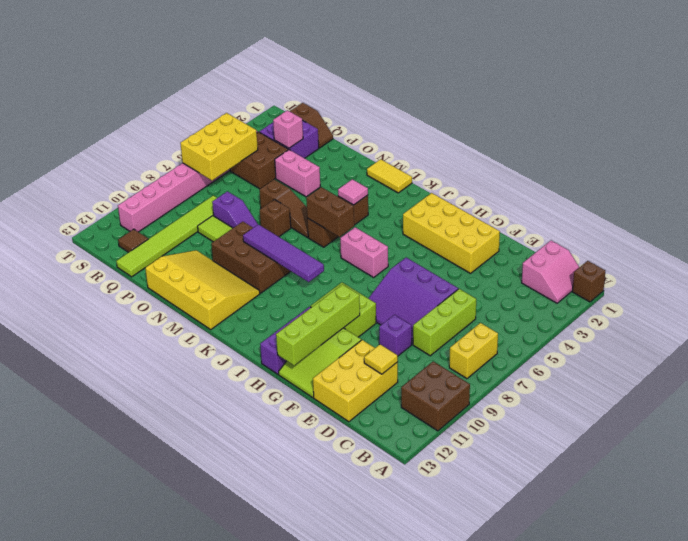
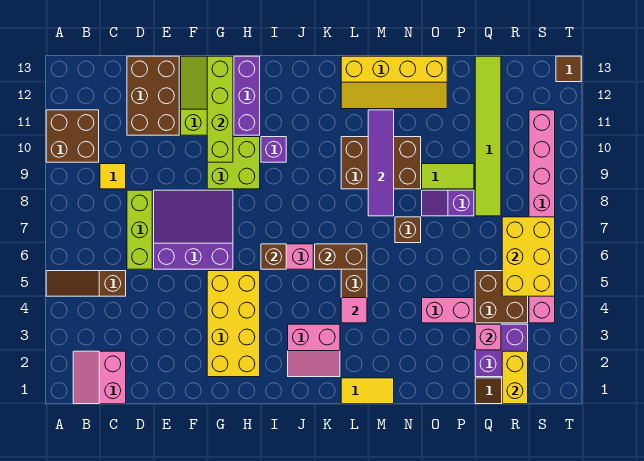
brown brick A1 level 1 -> brown brick I6 level 2
yellow brick B7:B8 level 1 -> yellow brick R1:R2 level 2
yellow brick D11:E13 level 1 -> brown brick D11:E13 level 1
yellow tile D11 level 2 -> yellow tile C9 level 1
purple brick E9 level 1 -> purple brick I10 level 1
yellow brick F2:I3 level 1 -> yellow brick G2:H5 level 1
none -> pink slope J2:K3 level 1 top 3
purple tile J9:M9 level 2 -> purple tile M8:M11 level 2
yellow slope L11:O13 level 1 top 13 -> yellow slope L12:O13 level 1 top 13
brown slope M6:O6 level 1 top O -> brown slope A5:C5 level 1 top C
brown tile R12 level 1 -> brown tile T13 level 1

